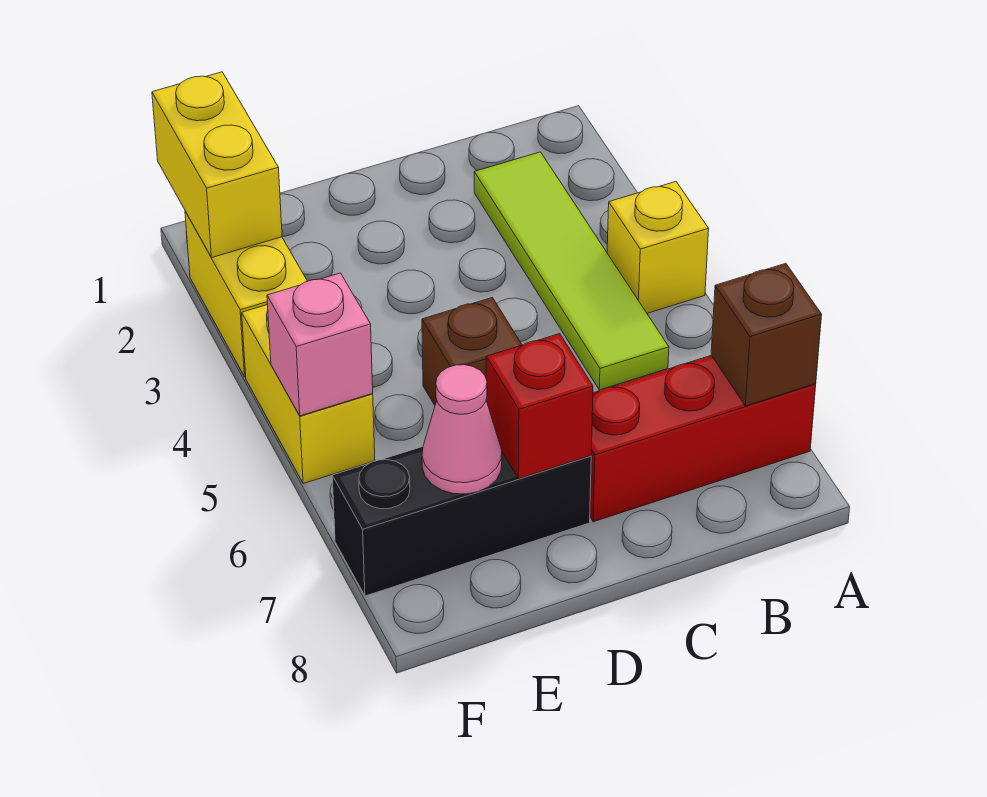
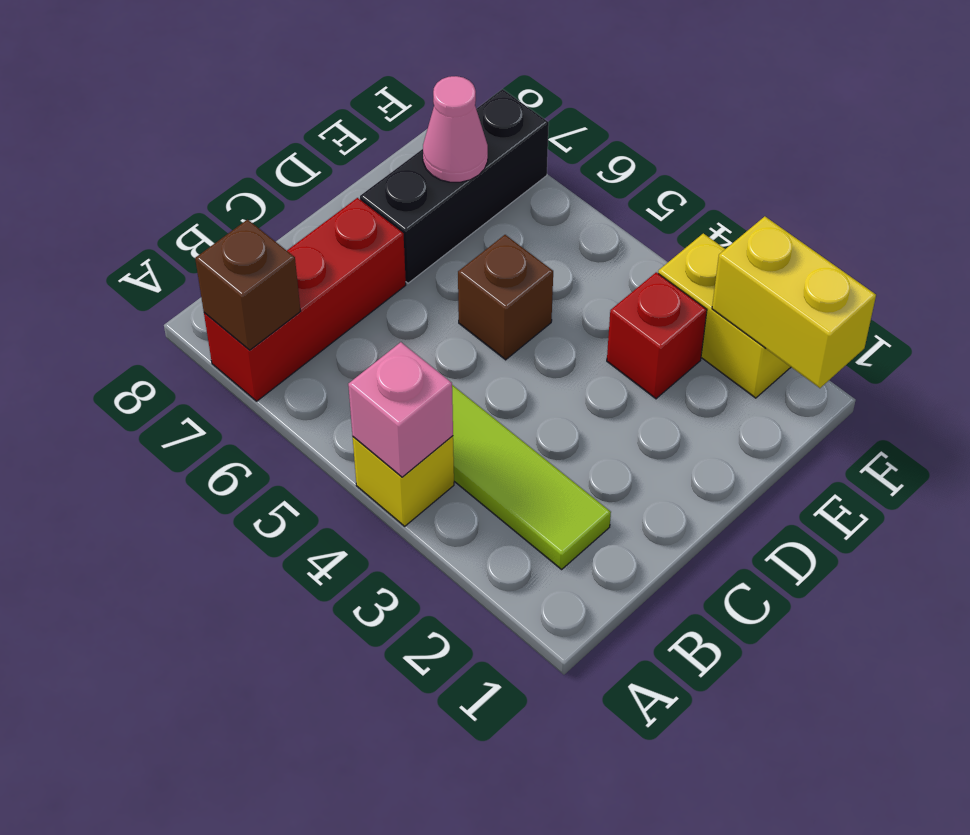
red brick D7 level 2 -> red brick E3 level 1
yellow brick F4:F5 level 1 -> none
pink brick F5 level 2 -> pink brick A4 level 2

